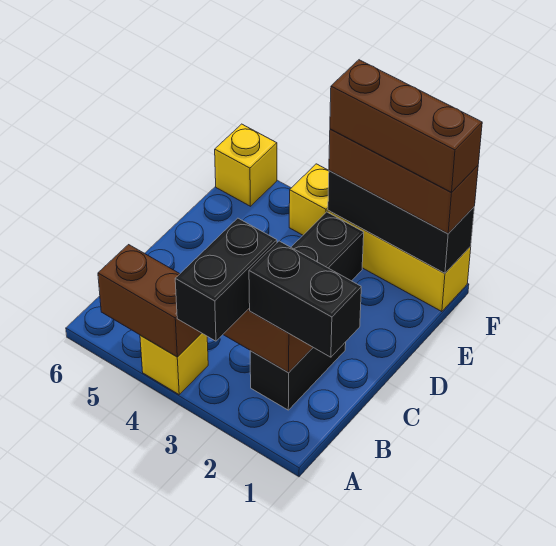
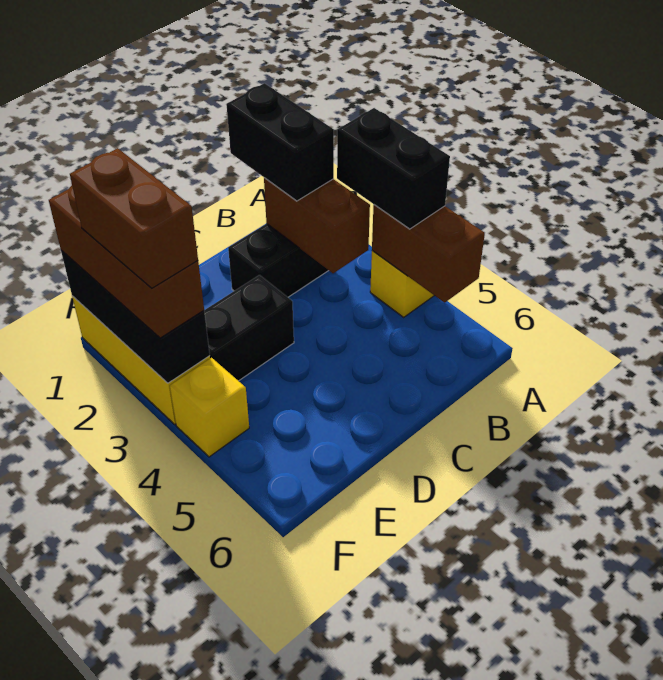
black brick A3:B3 level 3 -> black brick A3:A4 level 3
brown brick F1:F3 level 4 -> brown brick F2:F3 level 4
yellow brick F6 level 1 -> none

